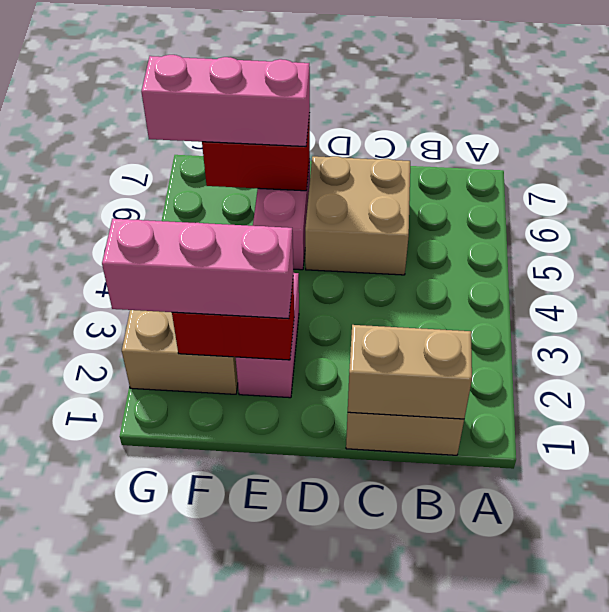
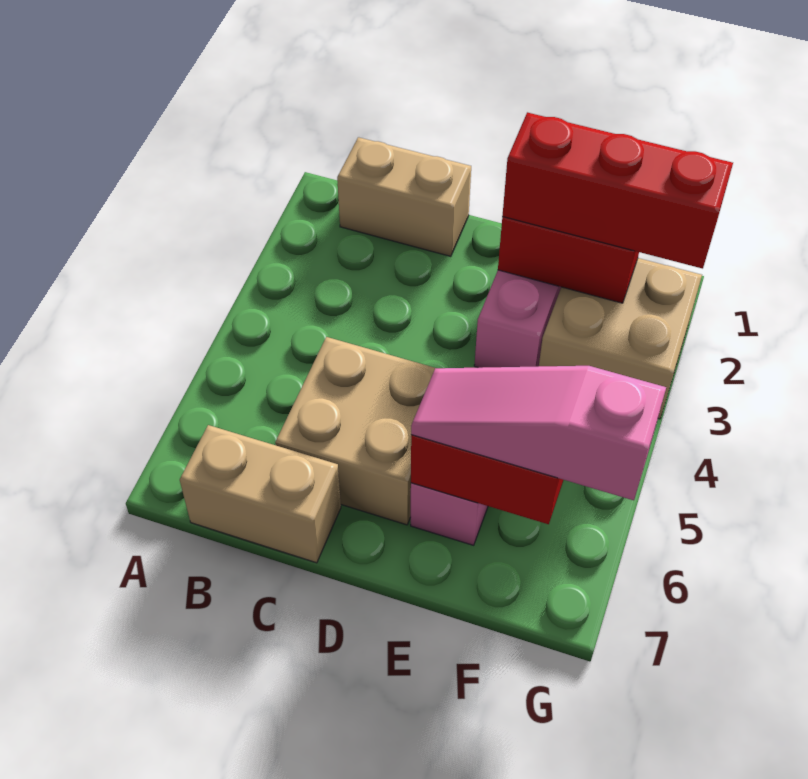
tan brick B1:C1 level 2 -> tan brick B7:C7 level 1
pink brick E2:G2 level 3 -> red brick E2:G2 level 3
pink brick E6:G6 level 3 -> pink slope E6:G6 level 3 top G

